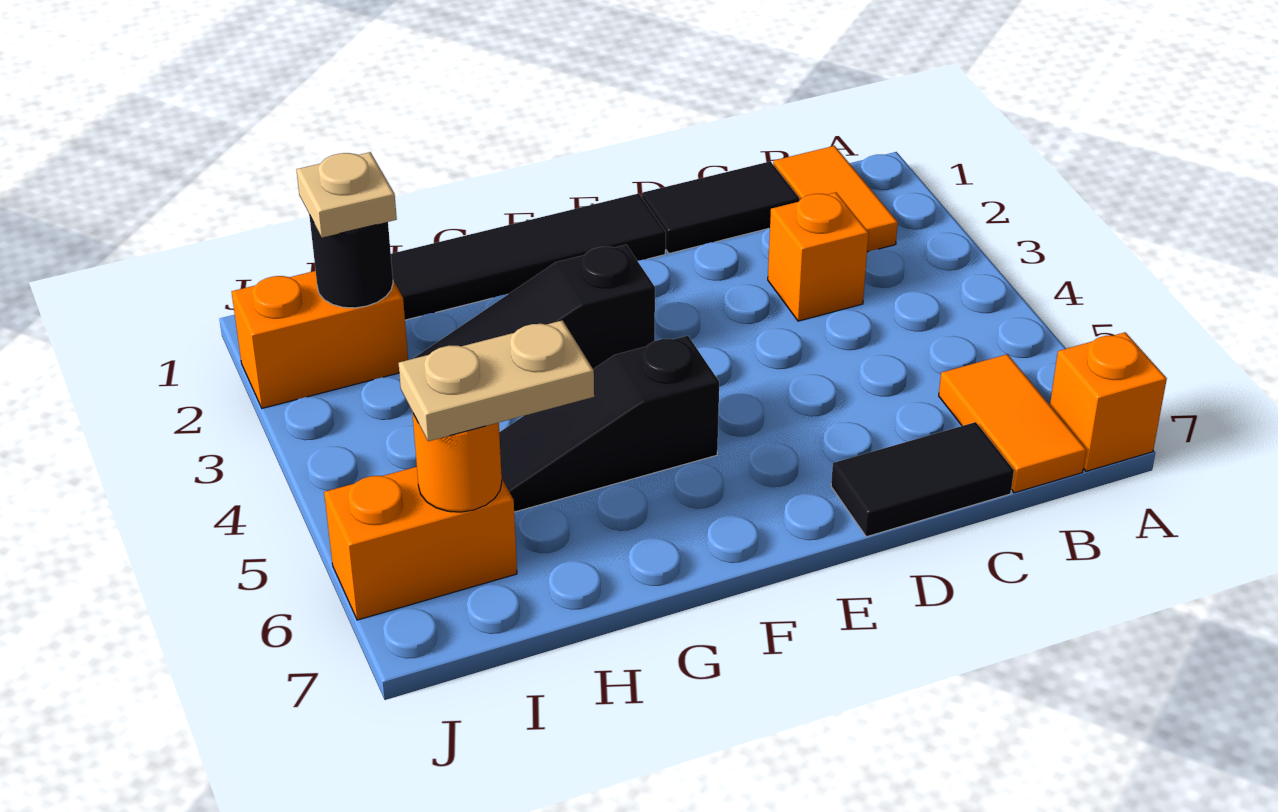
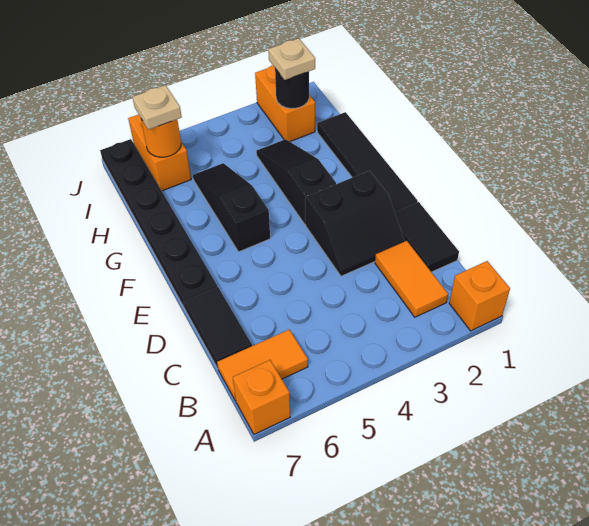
orange tile B1:B2 level 1 -> orange tile B2:C2 level 1
orange brick C3 level 1 -> orange brick A1 level 1
none -> black slope D2:E3 level 1 top E
none -> black plate E7:J7 level 1
tan plate H6:I6 level 3 -> tan plate I6 level 3

